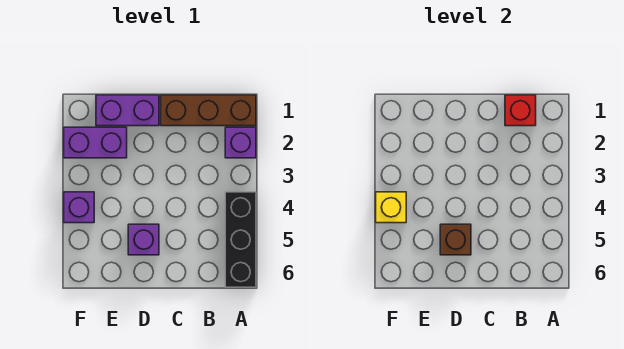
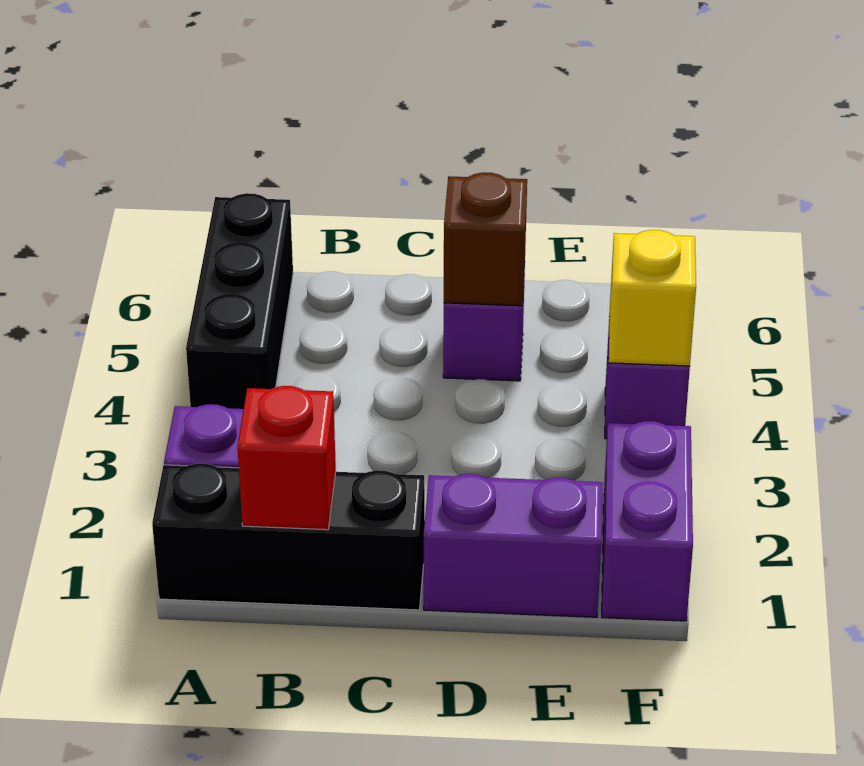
brown brick A1:C1 level 1 -> black brick A1:C1 level 1
purple brick E2:F2 level 1 -> purple brick F1:F2 level 1

